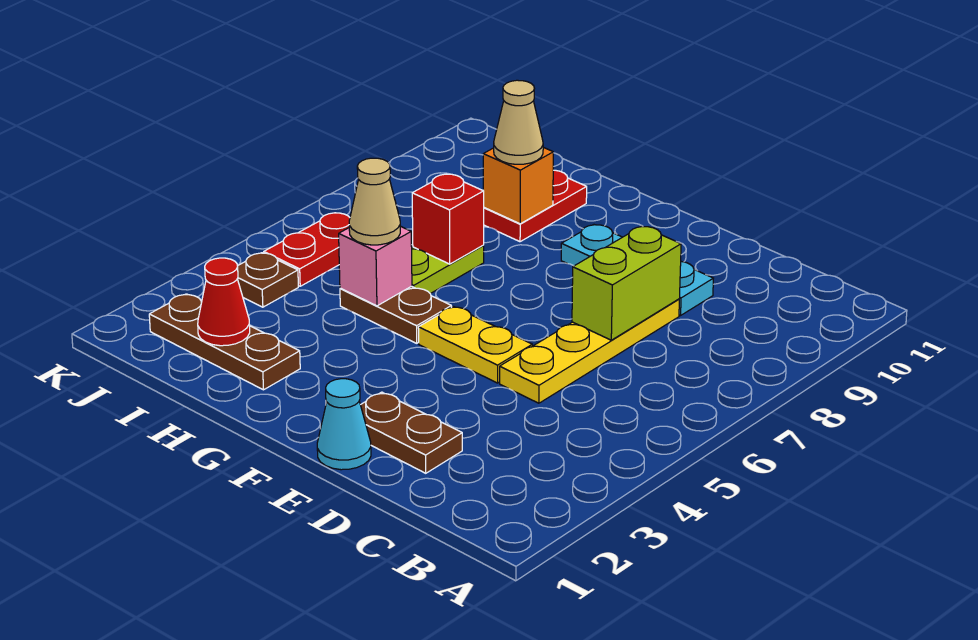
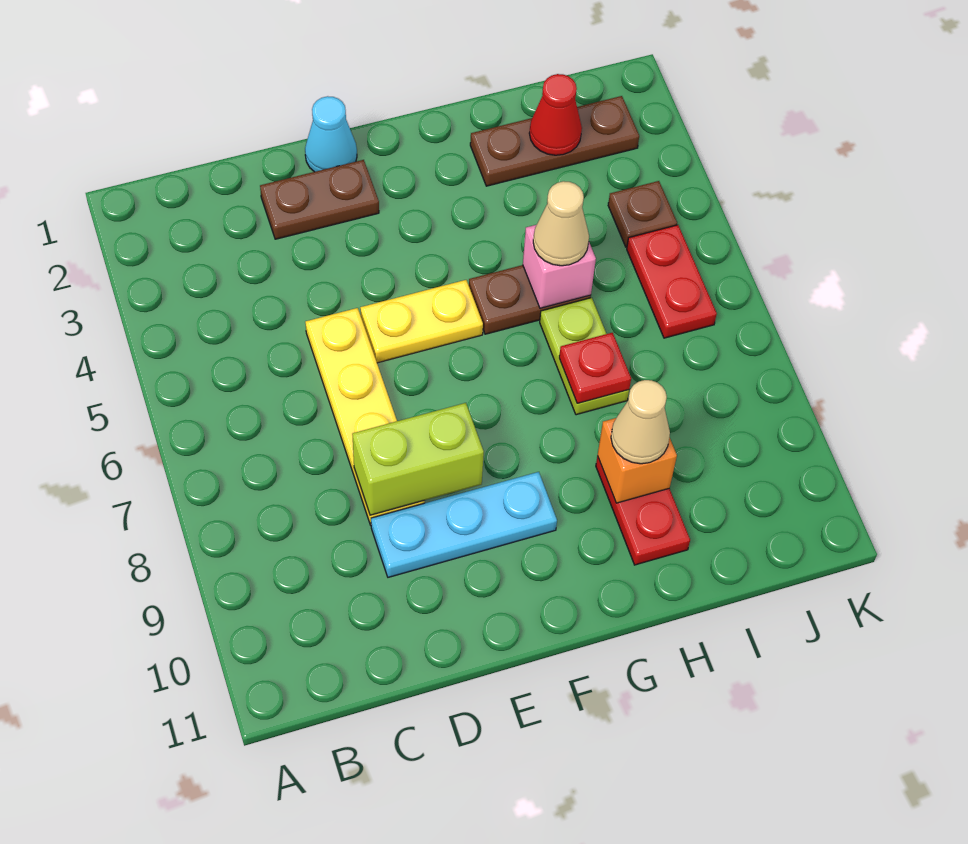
lime brick D7:D8 level 2 -> lime brick D8:E8 level 2
red brick H7 level 2 -> red plate H7 level 2

